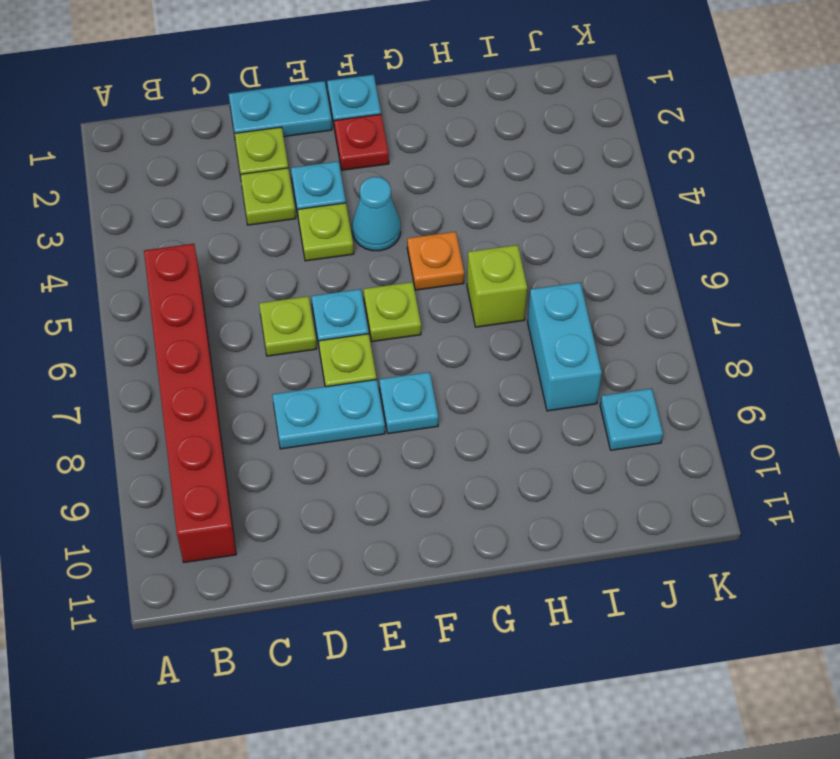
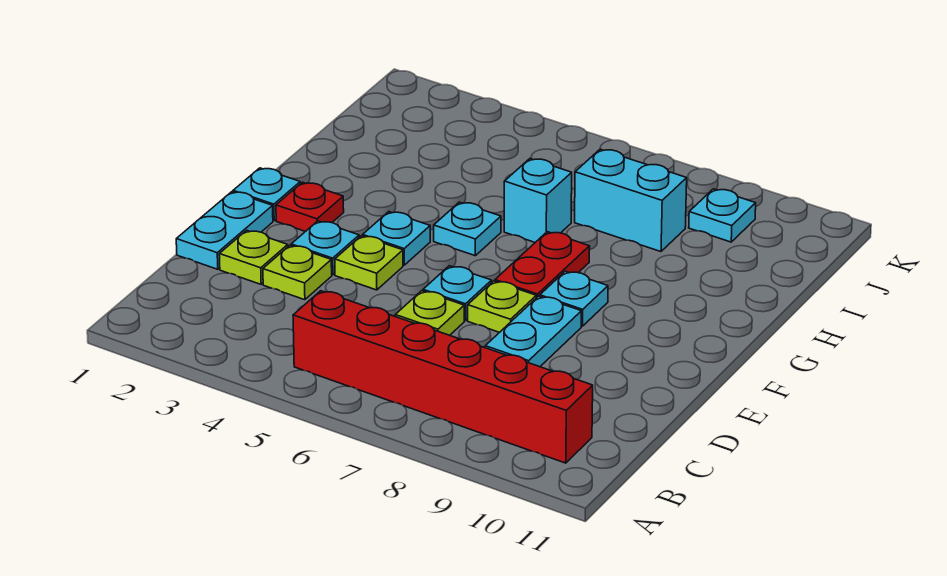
cyan cone F4 level 1 -> cyan plate F4 level 1
lime plate F6 level 1 -> none
none -> red plate F7:G7 level 1
orange plate G5 level 1 -> cyan plate G5 level 1
lime brick H6 level 1 -> cyan brick H6 level 1

